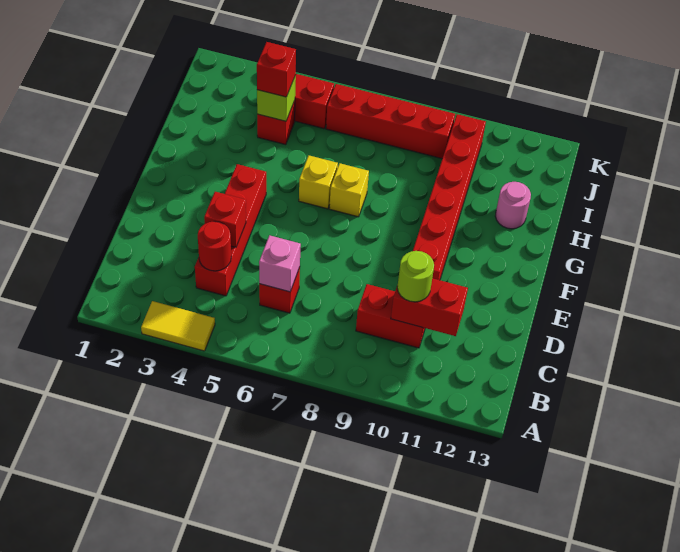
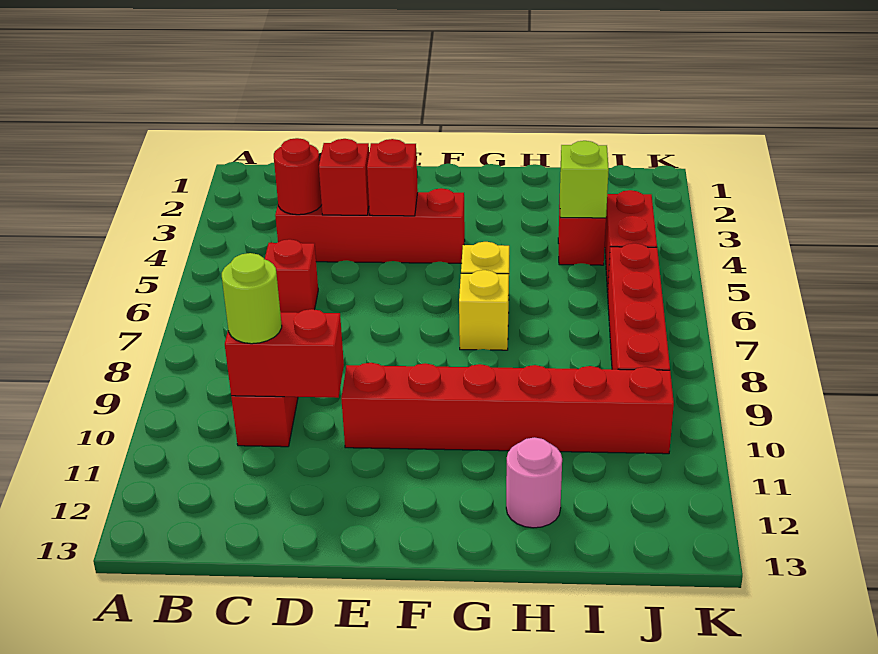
yellow tile A3:A4 level 1 -> none
pink brick C6 level 2 -> none
red brick C10:C11 level 2 -> red brick C10:D10 level 2
red brick I4 level 3 -> red brick E4 level 2

